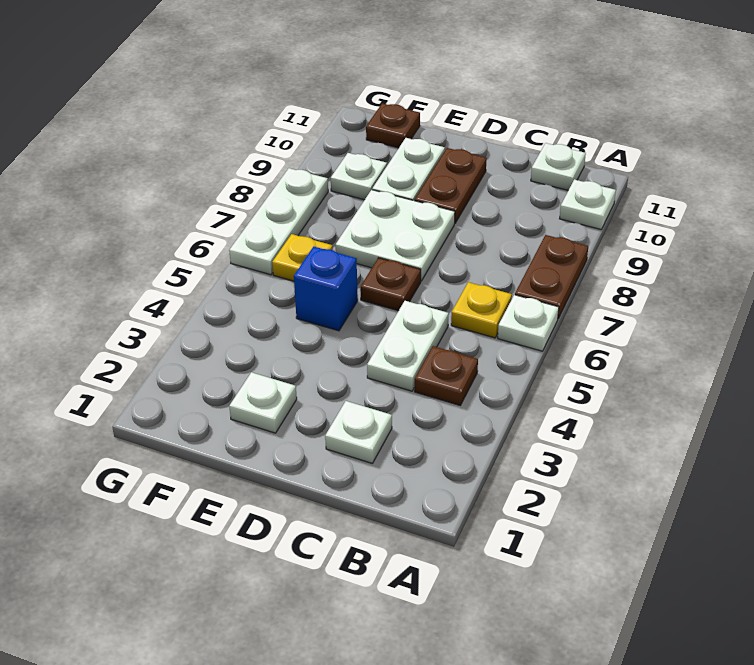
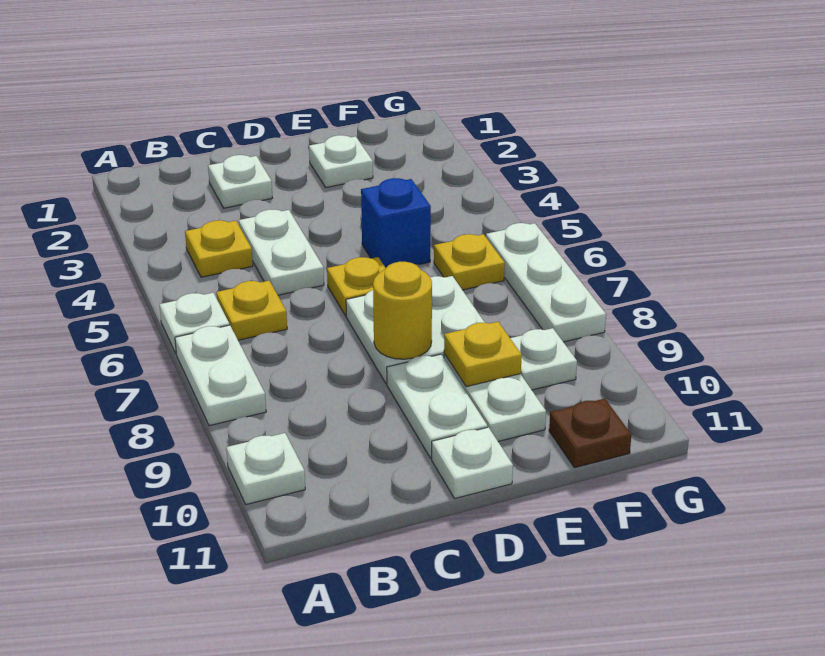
brown plate A7:A8 level 1 -> white plate A7:A8 level 1
brown plate B4 level 1 -> yellow plate B4 level 1
white plate B11 level 1 -> white plate D11 level 1
brown plate D6 level 1 -> yellow plate D6 level 1
none -> yellow round brick D8 level 2
brown plate D9:D10 level 1 -> white plate D9:D10 level 1
none -> yellow plate E9 level 2

